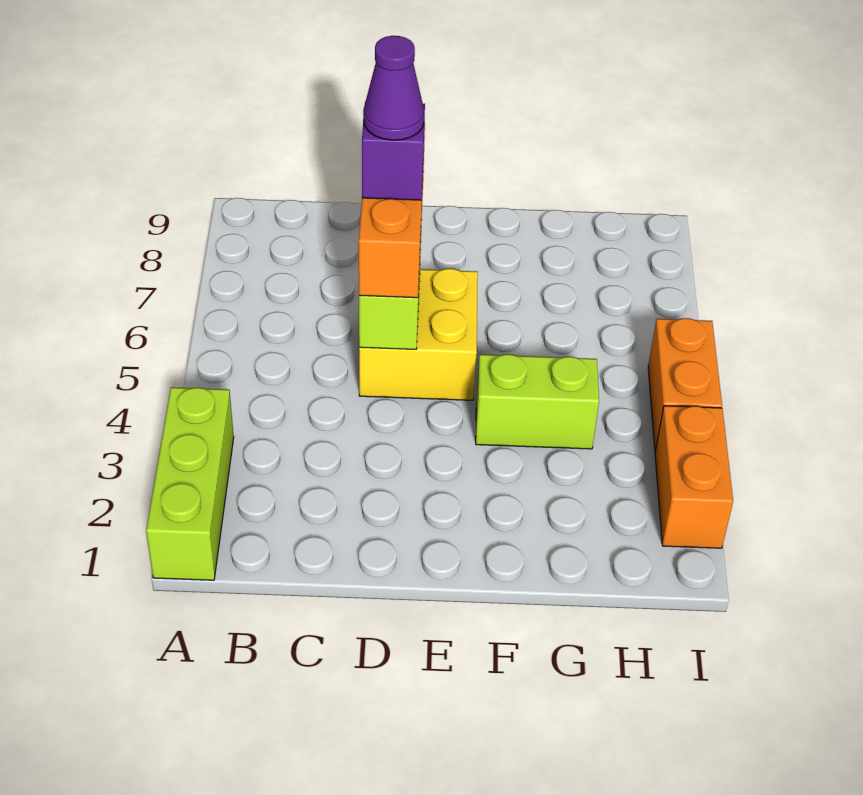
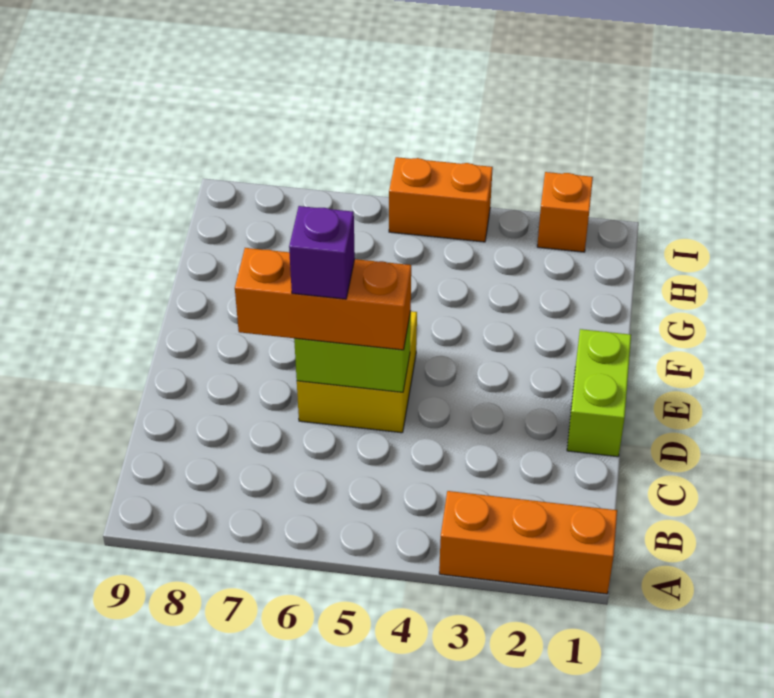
lime brick A1:A3 level 1 -> orange brick A1:A3 level 1
purple cone D6 level 5 -> none
lime brick F4:G4 level 1 -> lime brick D1:E1 level 1
orange brick I2:I3 level 1 -> orange brick I2 level 1

